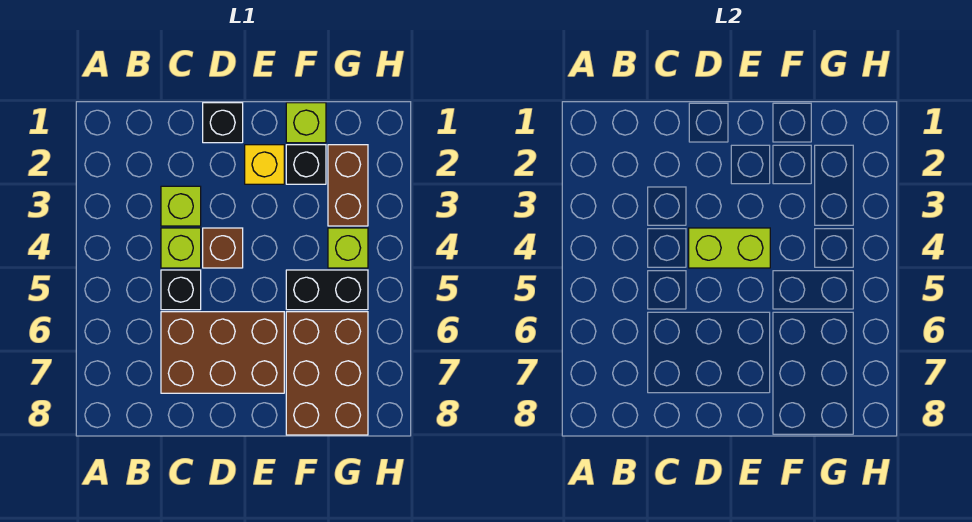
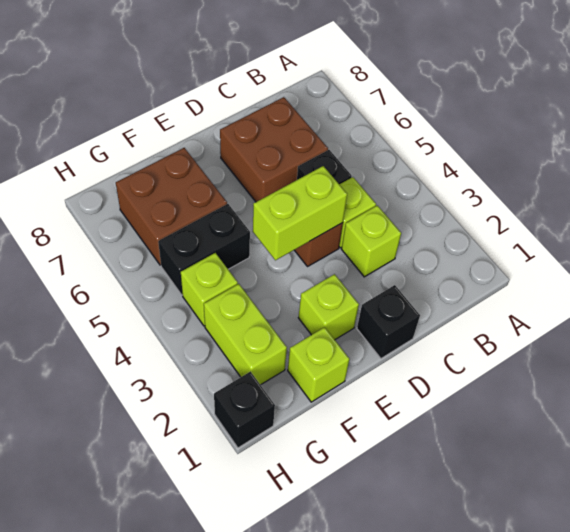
brown brick C6:E7 level 1 -> brown brick C6:D7 level 1
yellow brick E2 level 1 -> lime brick E2 level 1
black brick F2 level 1 -> black brick H1 level 1
brown brick F6:G8 level 1 -> brown brick F6:G7 level 1
brown brick G2:G3 level 1 -> lime brick G2:G3 level 1

